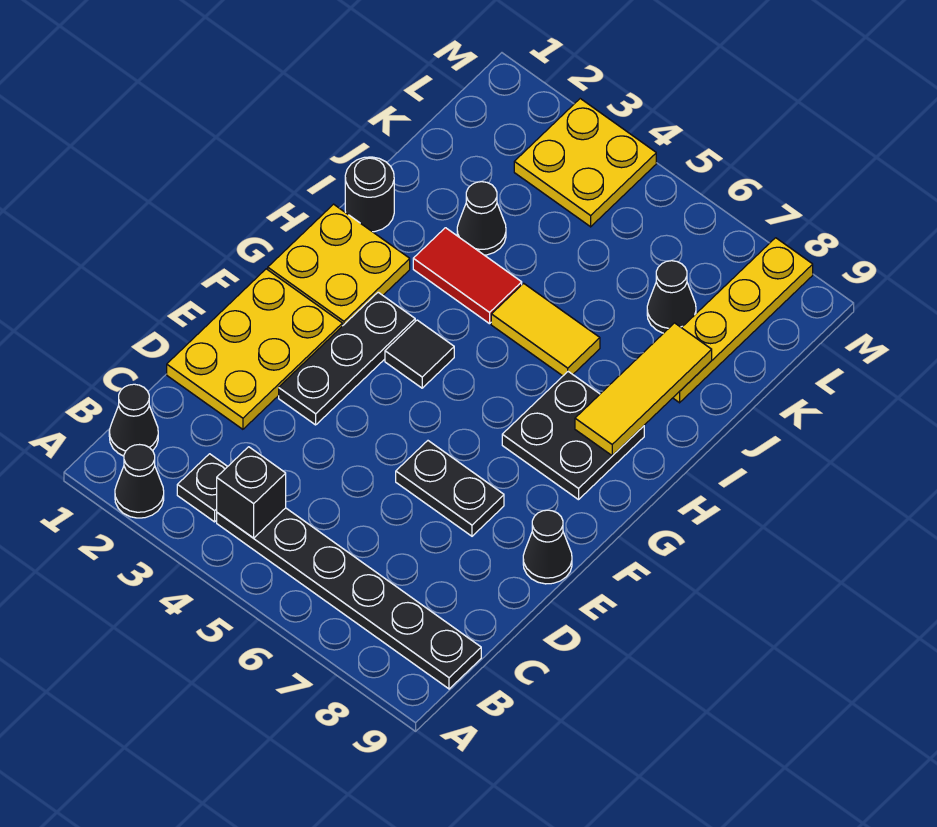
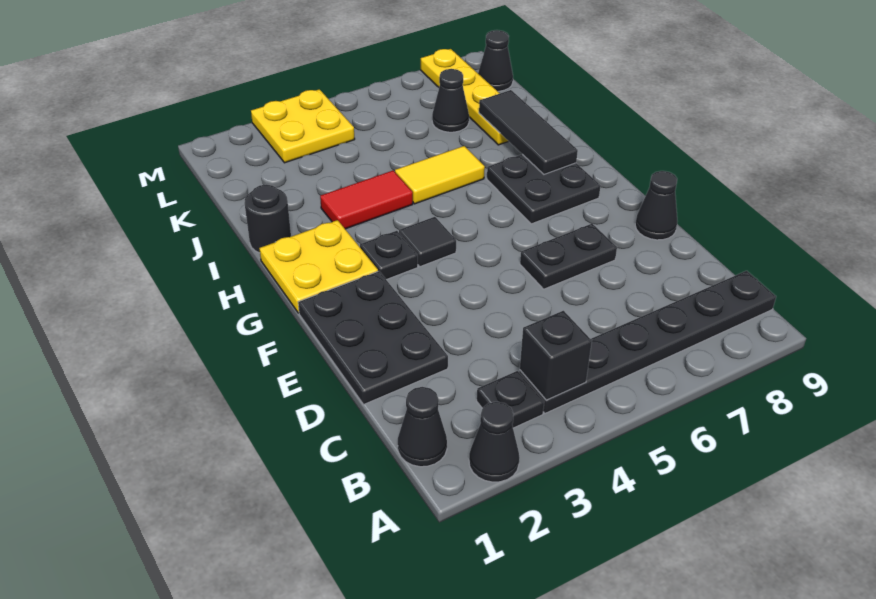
yellow plate D1:F2 level 1 -> black plate D1:F2 level 1
black plate E3:G3 level 1 -> black plate G3 level 1
yellow tile H8:J8 level 2 -> black tile H8:J8 level 2
black cone J3 level 1 -> black cone L9 level 1

